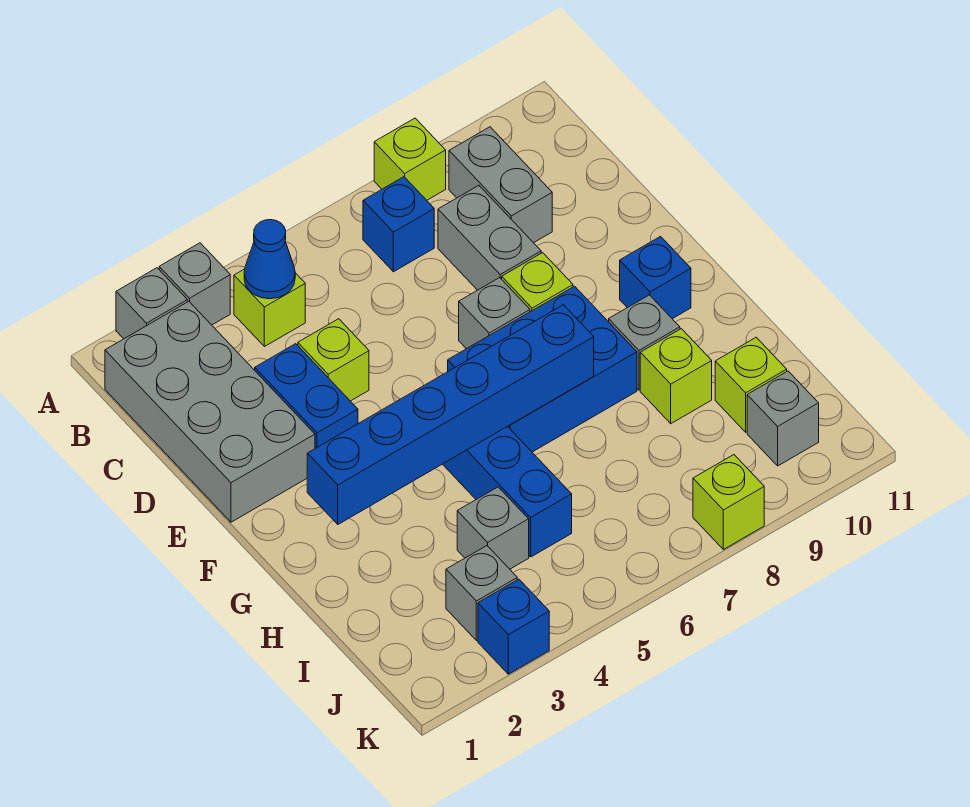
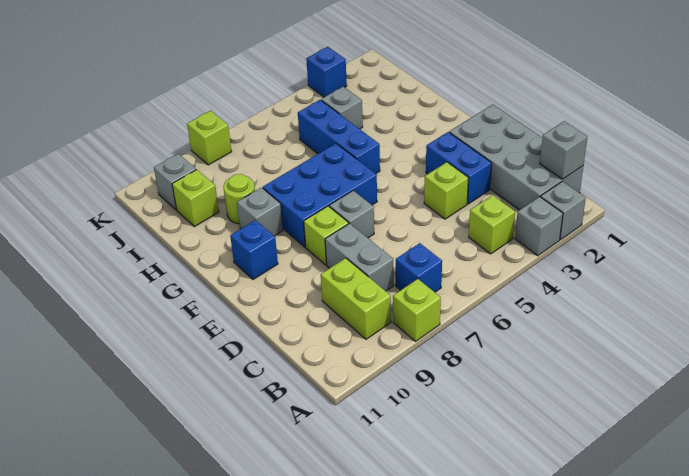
blue cone B4 level 2 -> none
grey brick B9:C9 level 1 -> lime brick B9:C9 level 1
blue brick G2:G7 level 2 -> none
lime brick H9 level 1 -> lime round brick H9 level 1
grey brick J3 level 1 -> grey brick B1 level 2

